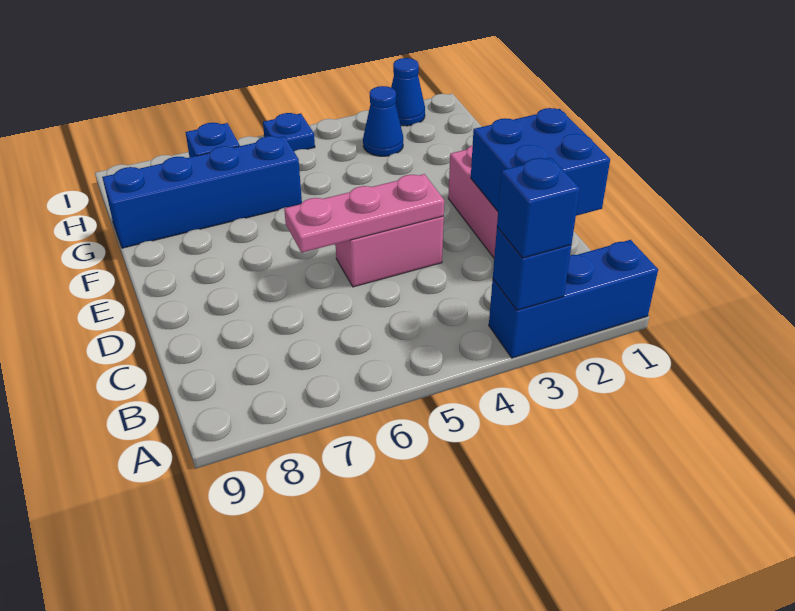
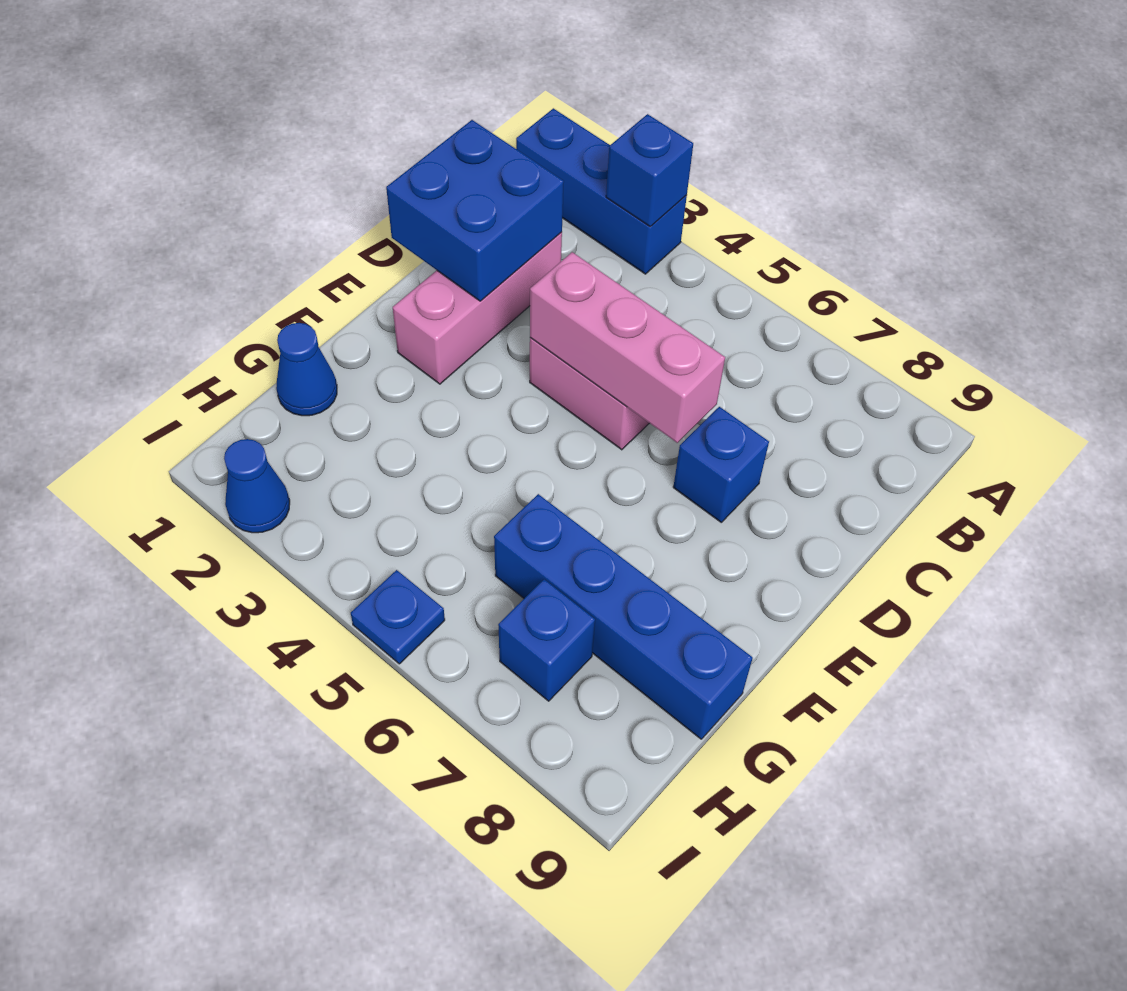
blue brick A3 level 3 -> blue brick D7 level 1
pink plate D4:D6 level 2 -> pink brick D4:D6 level 2
blue cone H3 level 1 -> blue cone G1 level 1

